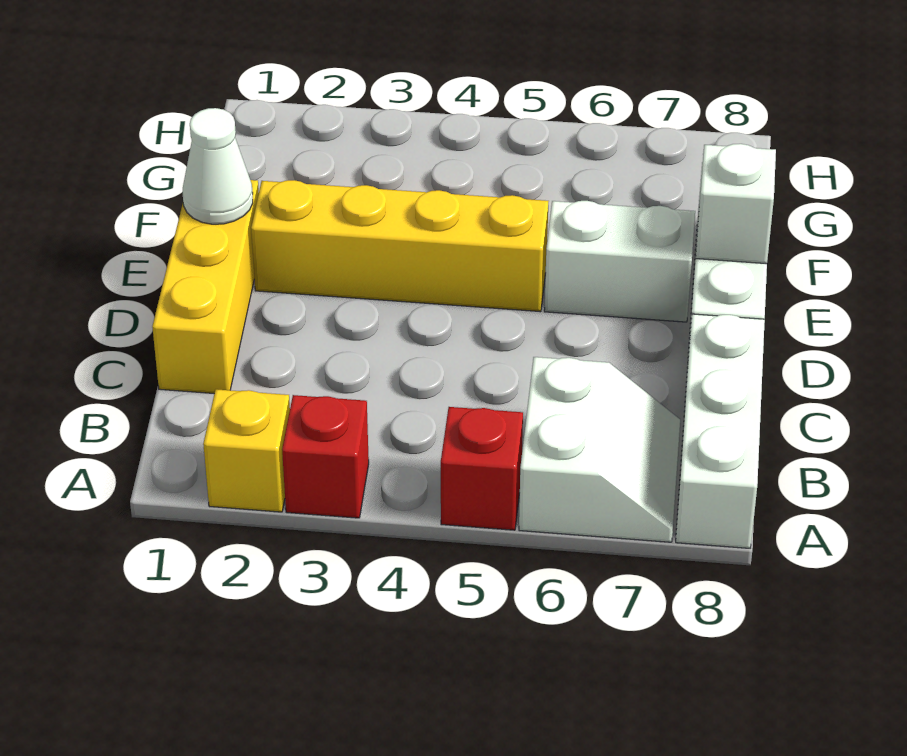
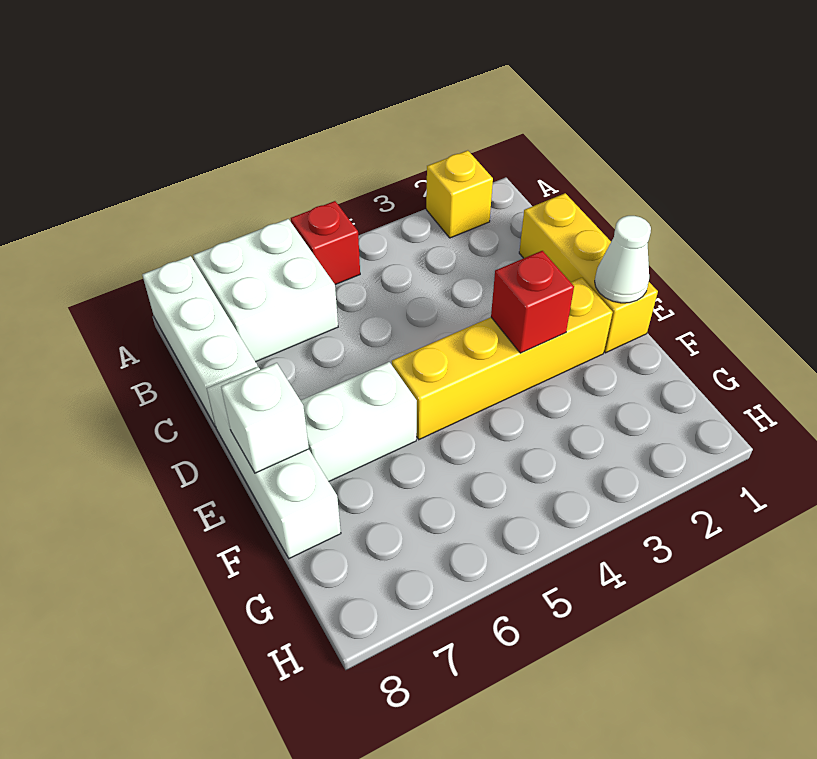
red brick A3 level 1 -> red brick E3 level 2
white slope A6:B7 level 1 top 6 -> white brick A6:B7 level 1

